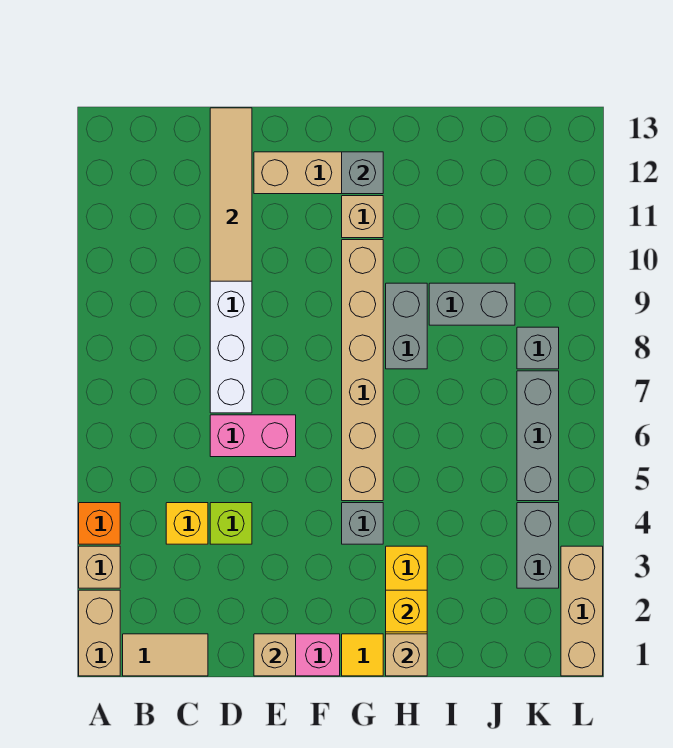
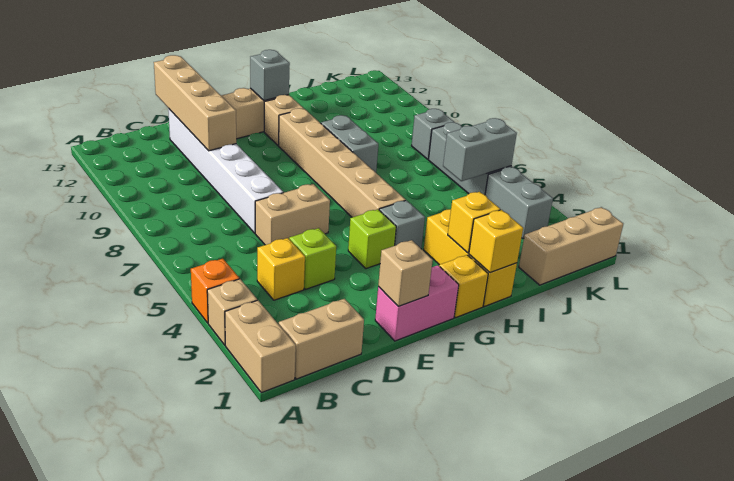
tan tile B1:C1 level 1 -> tan brick B1:C1 level 1
pink brick D6:E6 level 1 -> tan brick D6:E6 level 1
tan tile D10:D13 level 2 -> tan brick D10:D13 level 2
none -> lime brick F4 level 1
yellow tile G1 level 1 -> yellow brick G1 level 1
tan brick H1 level 2 -> yellow brick H1 level 2
grey brick I9:J9 level 1 -> grey brick J5:K5 level 2
tan brick L1:L3 level 1 -> tan brick J1:L1 level 1

